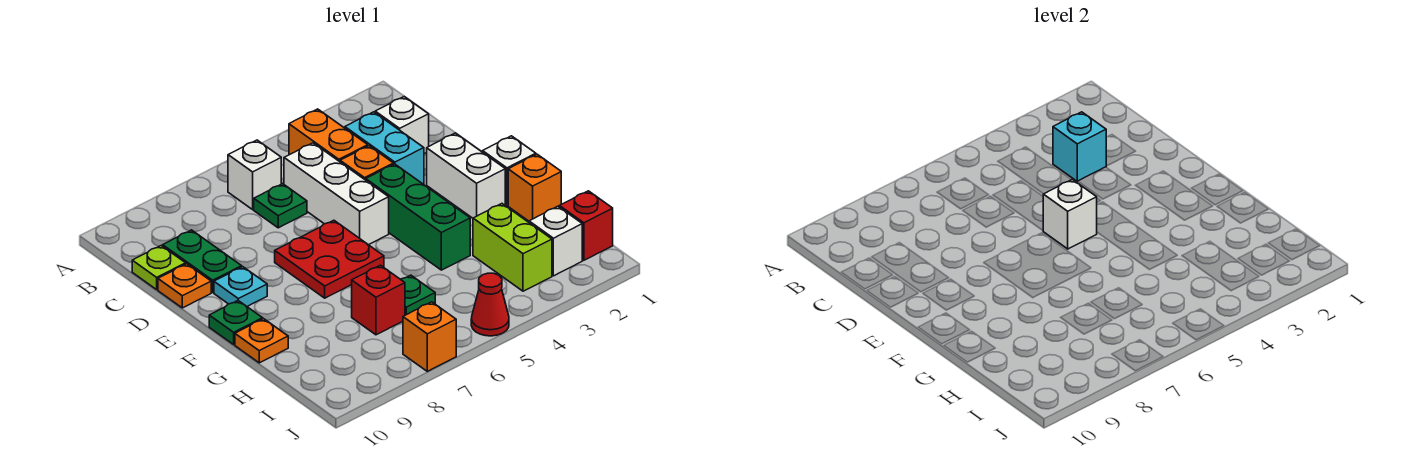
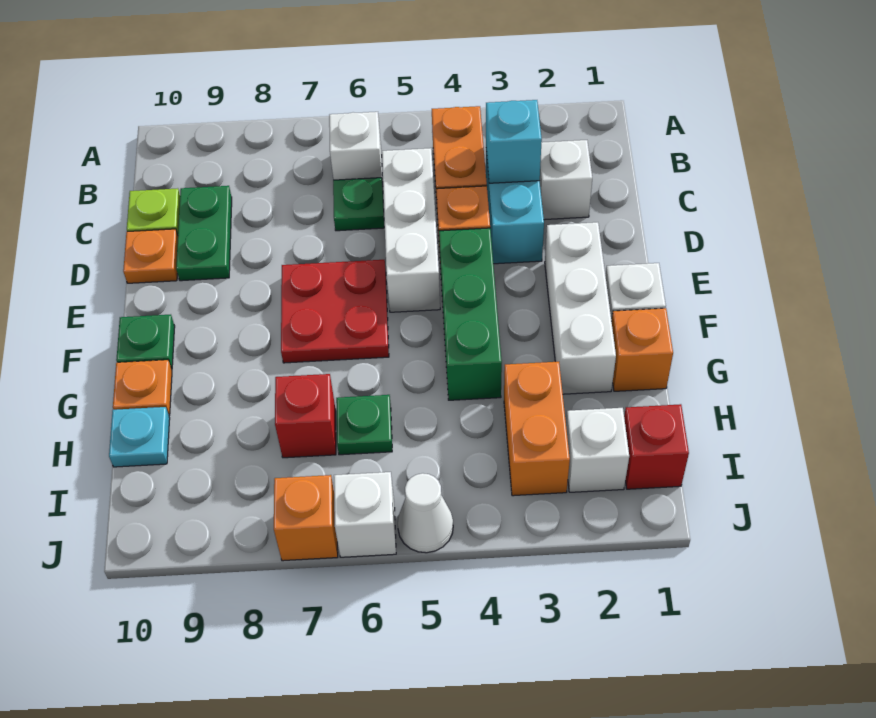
white brick E2:F2 level 1 -> white brick E2:G2 level 1
white brick E5 level 2 -> white brick J6 level 1
cyan plate E9 level 1 -> cyan plate H10 level 1
lime brick H3:I3 level 1 -> orange brick H3:I3 level 1
red cone J5 level 1 -> white cone J5 level 1

